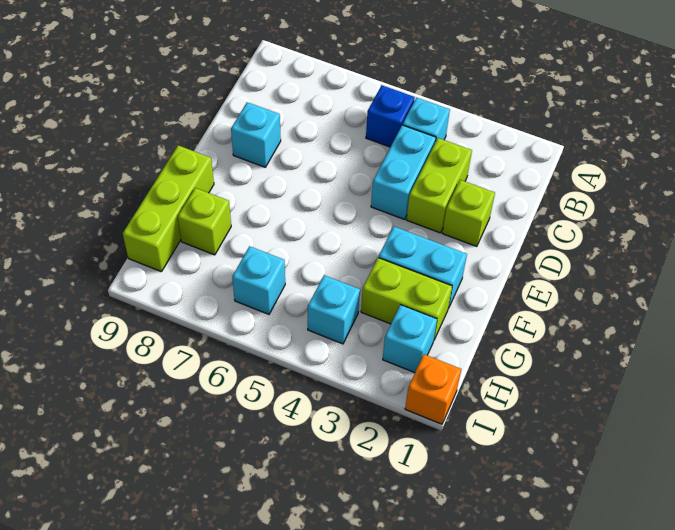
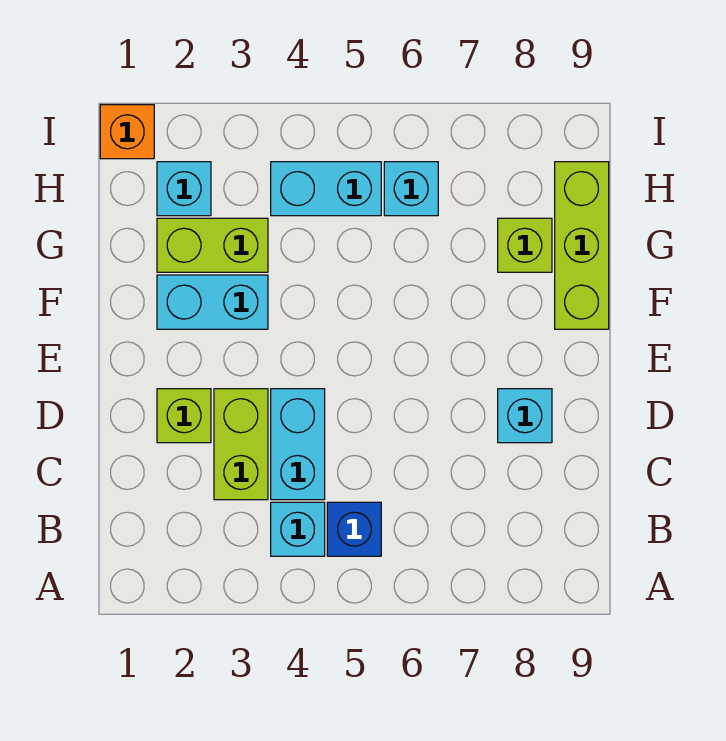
cyan brick H4 level 1 -> cyan brick H4:H5 level 1

